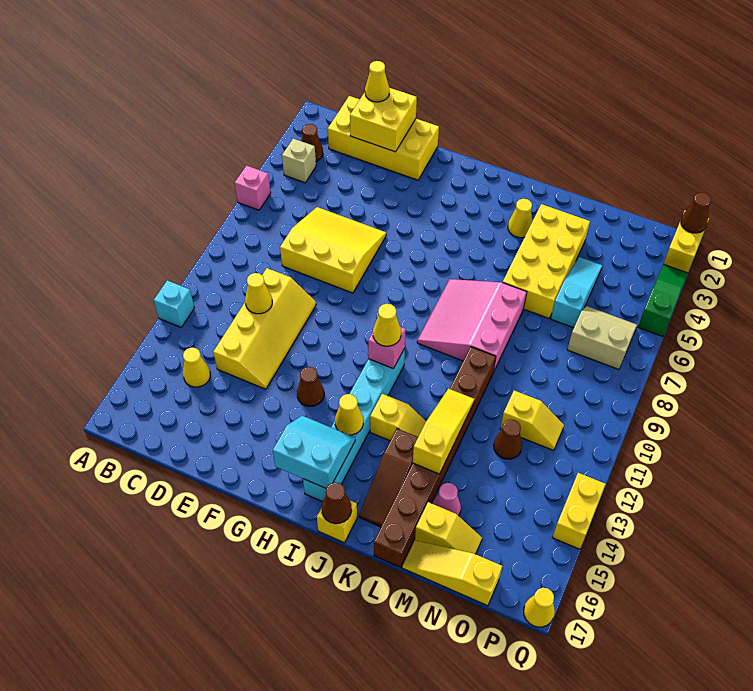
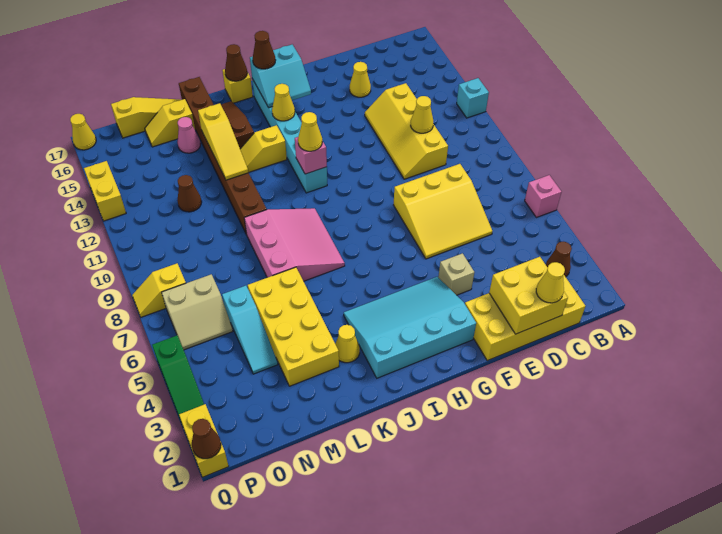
tan brick B4 level 1 -> tan brick F4 level 1
yellow cone C14 level 1 -> yellow cone E15 level 1
none -> cyan slope G2:J4 level 1 top 2
brown cone G13 level 1 -> brown cone I16 level 3
yellow slope N11:O11 level 1 top N -> yellow slope P8:Q8 level 1 top P

